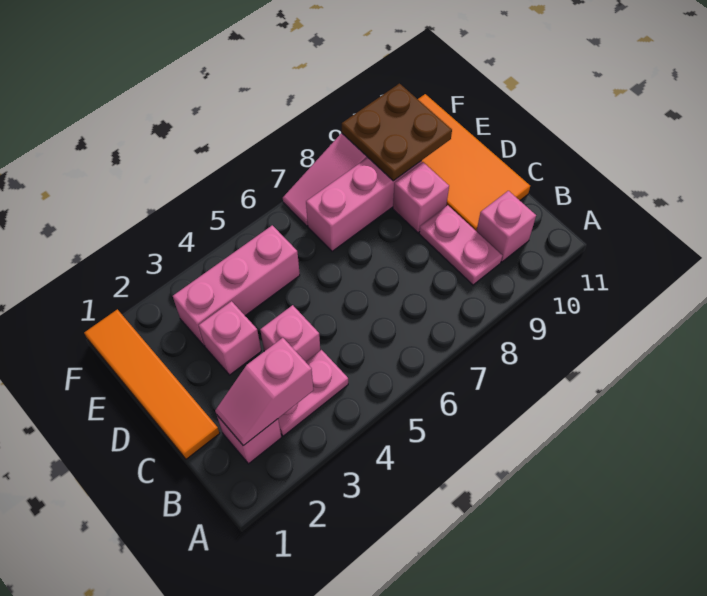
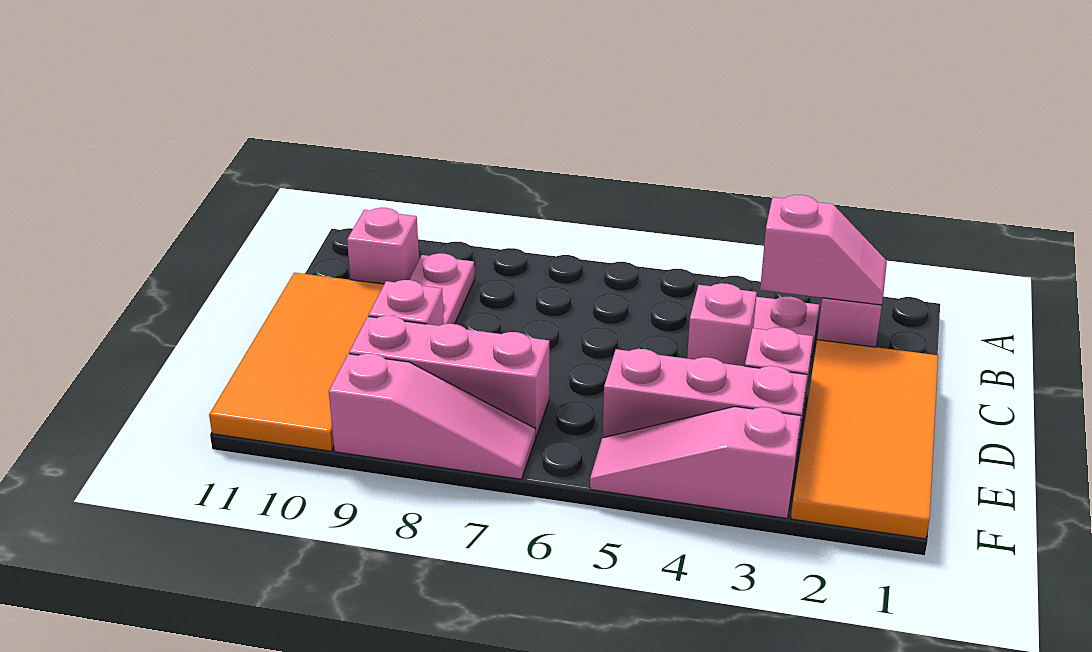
orange tile C1:F1 level 1 -> orange tile C1:F2 level 1
brown plate E9:F10 level 2 -> none
none -> pink slope F3:F5 level 1 top 3

